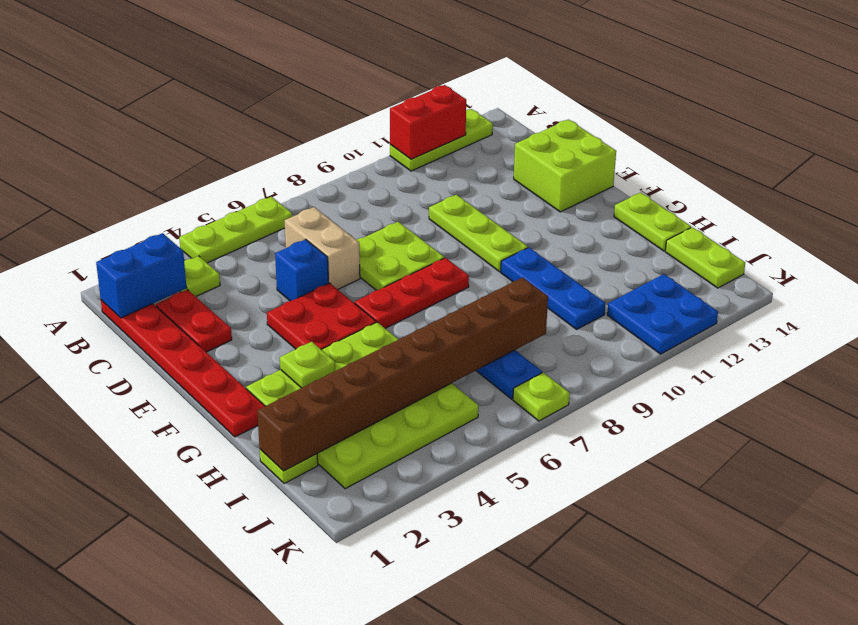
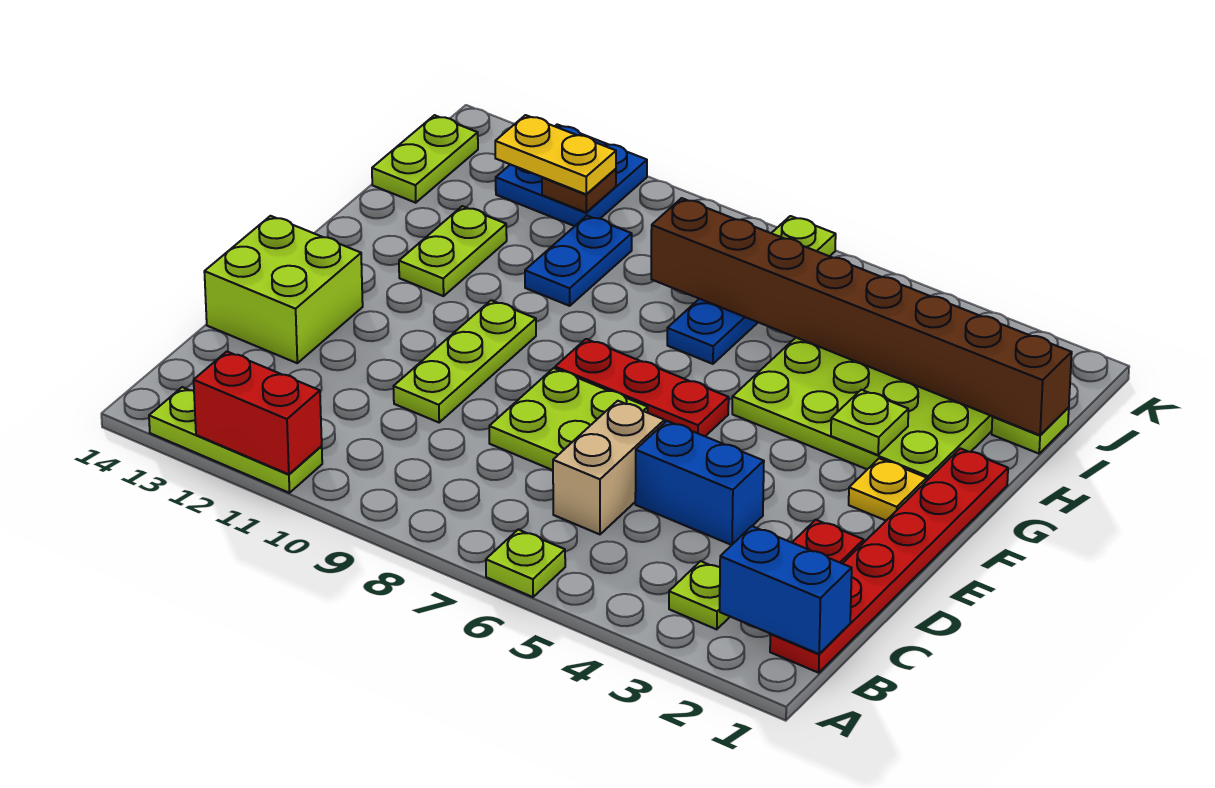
lime plate A4:A6 level 1 -> lime plate A6 level 1
blue brick D5 level 1 -> blue brick D4:D5 level 1
red plate E4:F5 level 1 -> none
none -> yellow plate F2 level 1
blue plate G10:I10 level 1 -> blue plate H10:I10 level 1
lime plate G14:H14 level 1 -> lime plate G12:H12 level 1
none -> brown plate J11 level 2
none -> yellow plate J11:J12 level 3

